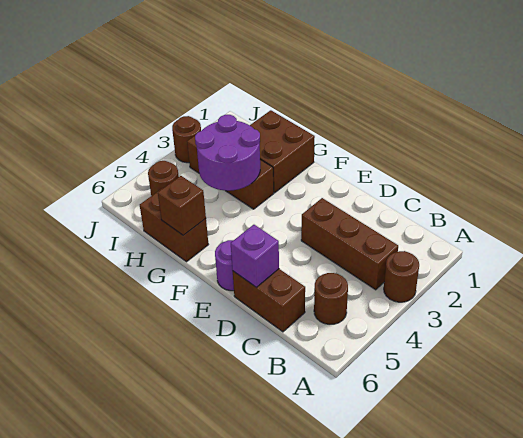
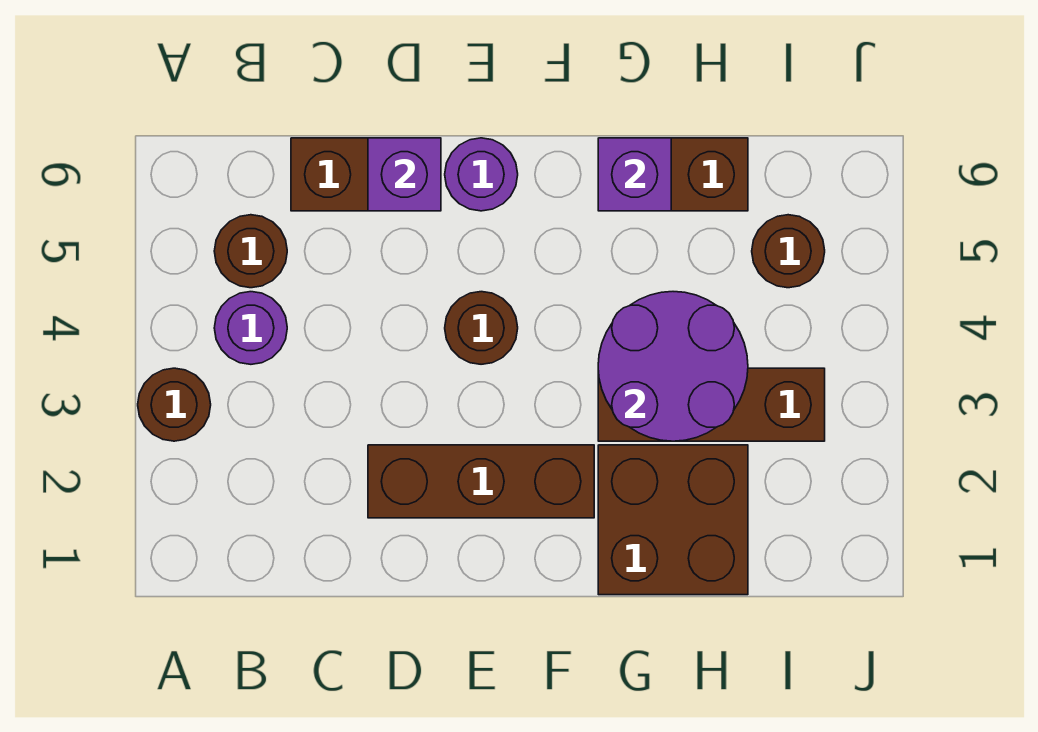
brown brick B3:D3 level 1 -> brown brick D2:F2 level 1
none -> purple round brick B4 level 1
brown brick G6 level 2 -> purple brick G6 level 2
brown round brick J3 level 1 -> brown round brick E4 level 1

